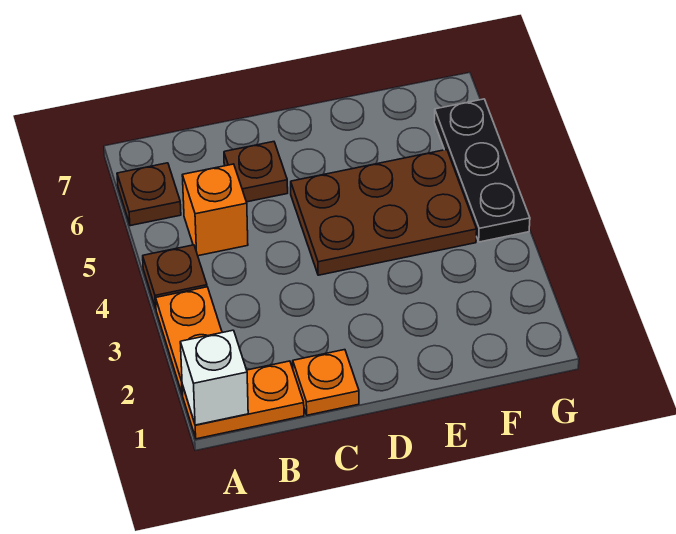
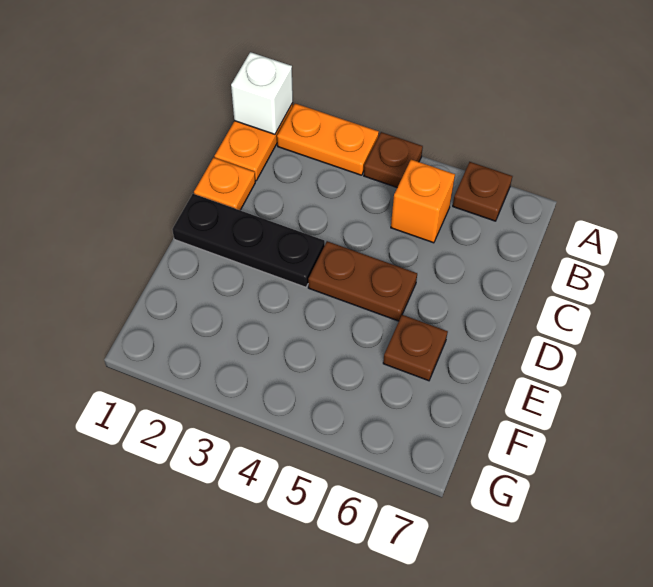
brown plate C6 level 1 -> brown plate E6 level 1
brown plate D4:F5 level 1 -> brown plate D4:D5 level 1
black plate G4:G6 level 1 -> black plate D1:D3 level 1

